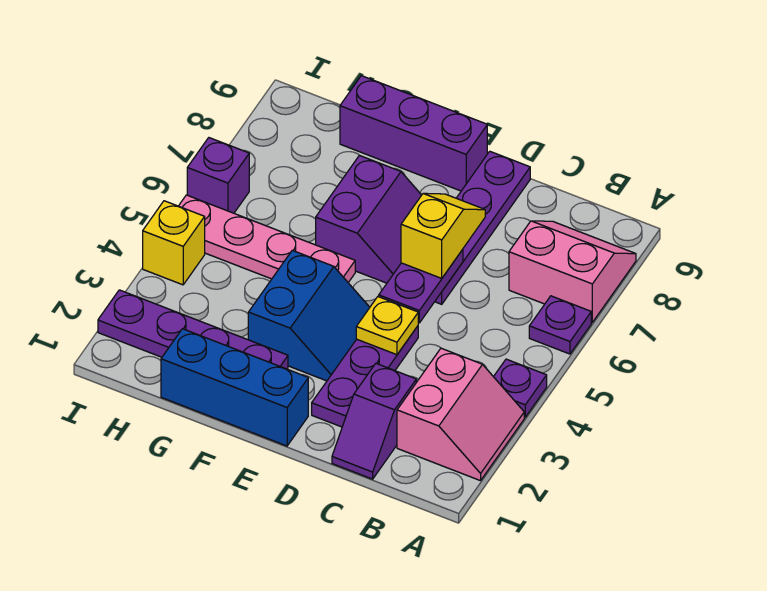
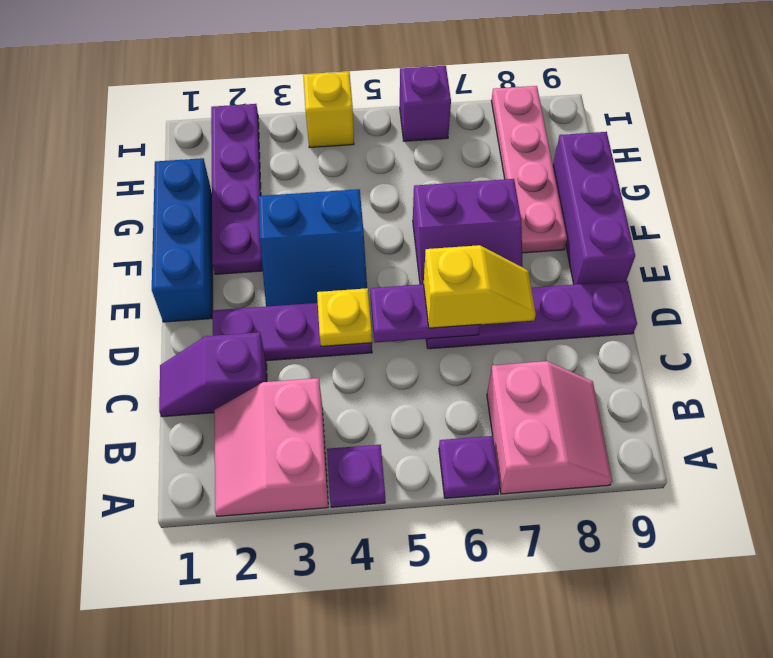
pink slope A2:B3 level 1 top B -> pink slope A2:B3 level 1 top 3
pink plate F5:I5 level 1 -> pink plate F8:I8 level 1

